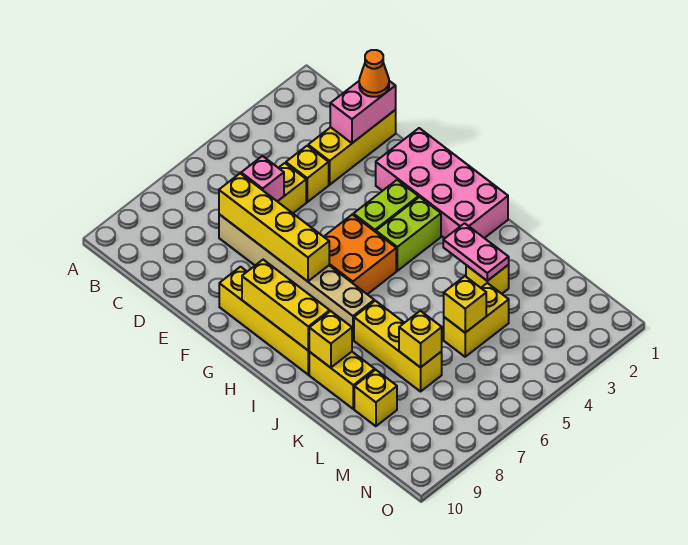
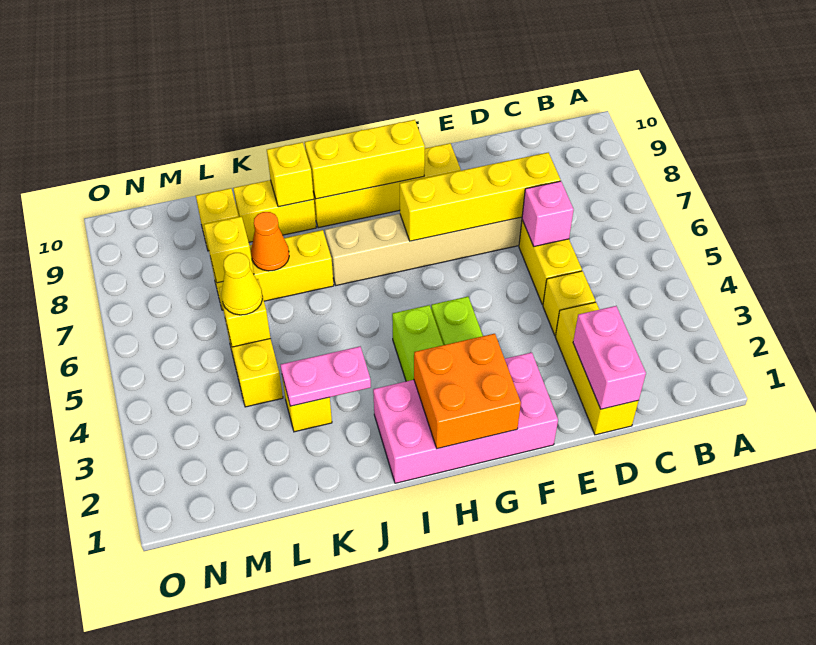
orange cone D1 level 3 -> orange cone K7 level 2
orange brick G5:H6 level 1 -> orange brick G1:H2 level 2
none -> yellow cone L5 level 3

